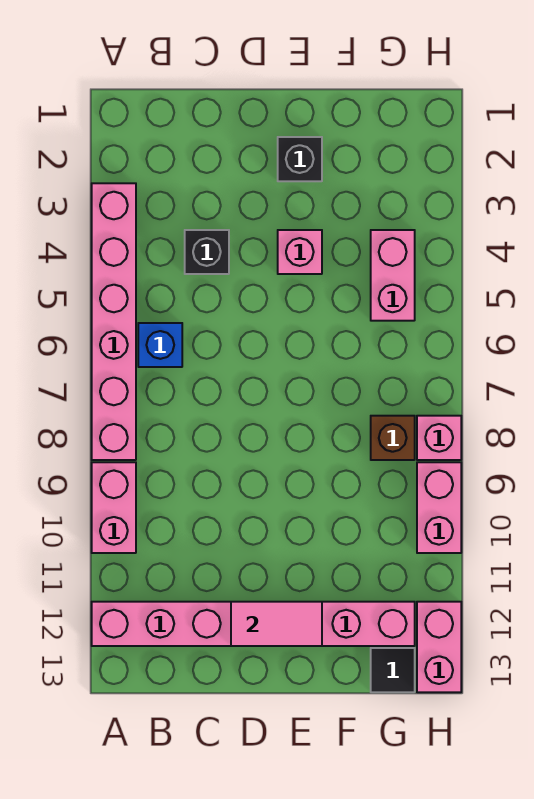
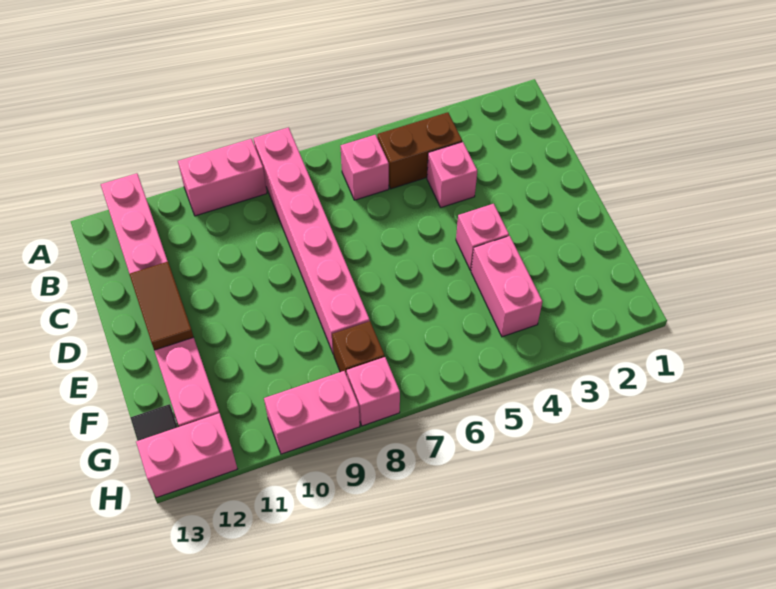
pink brick A3:A8 level 1 -> pink brick A8:F8 level 1
none -> brown brick B4:B5 level 1
blue brick B6 level 1 -> pink brick B6 level 1
black brick C4 level 1 -> pink brick C4 level 1
pink tile D12:E12 level 2 -> brown tile D12:E12 level 2
black brick E2 level 1 -> none
pink brick G4:G5 level 1 -> pink brick F4:G4 level 1

